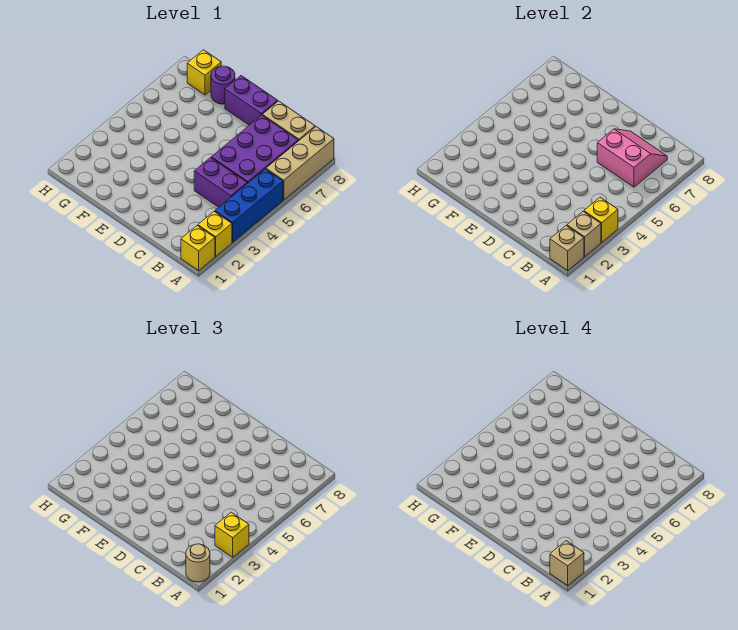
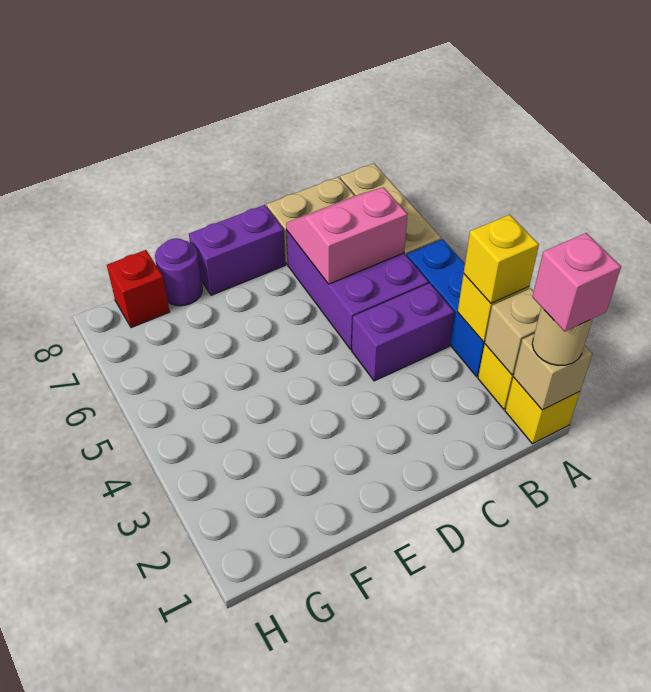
tan brick A1 level 4 -> pink brick A1 level 4
yellow brick G8 level 1 -> red brick G8 level 1

